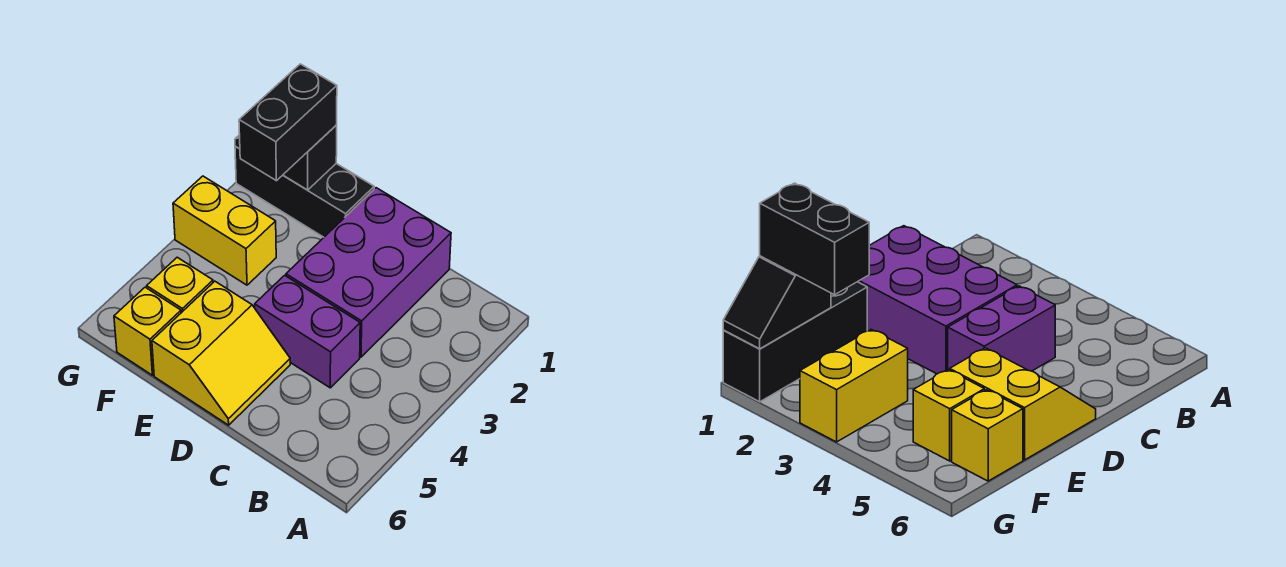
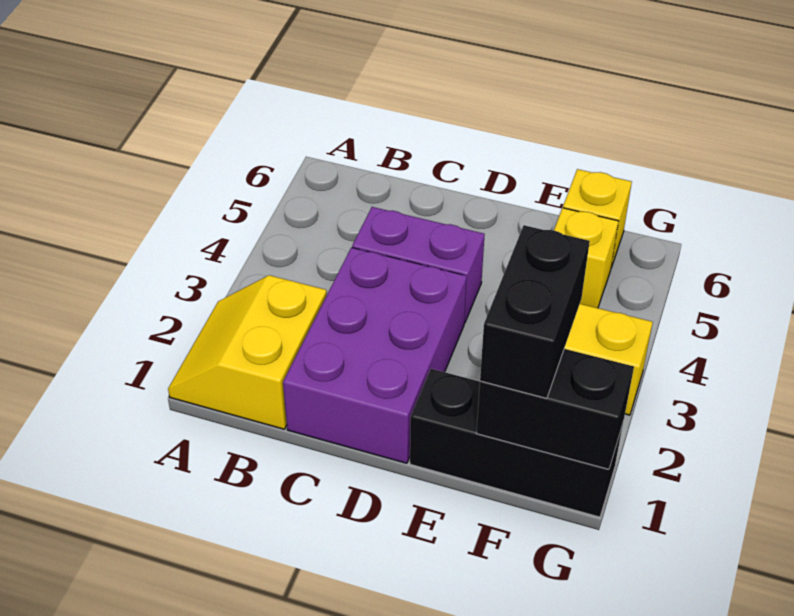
yellow slope D5:E6 level 1 top E -> yellow slope A1:B2 level 1 top B
black slope F1:G1 level 2 top F -> black brick F1:G1 level 2

